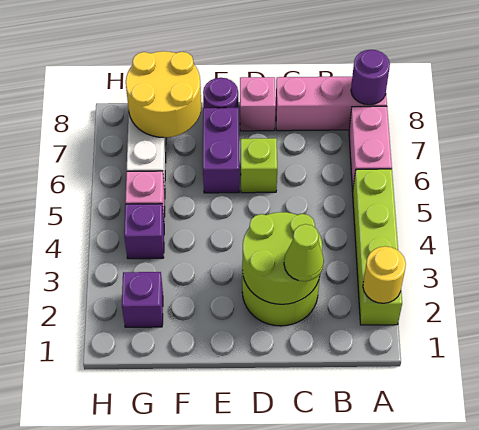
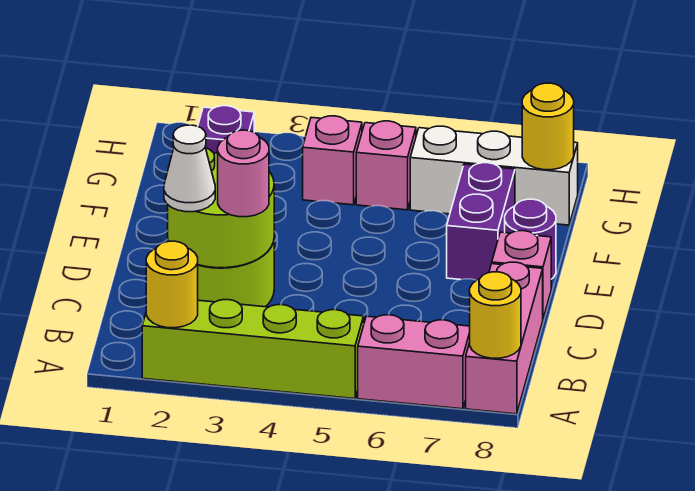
purple round brick A8 level 2 -> yellow round brick A8 level 2
lime cone C2 level 3 -> white cone C2 level 3
none -> pink round brick C3 level 3
lime brick D6 level 1 -> none
purple brick E6:E7 level 1 -> purple brick E7:F7 level 1
yellow round brick F7:G8 level 2 -> yellow round brick G8 level 2
purple brick G4 level 1 -> pink brick G4 level 1

